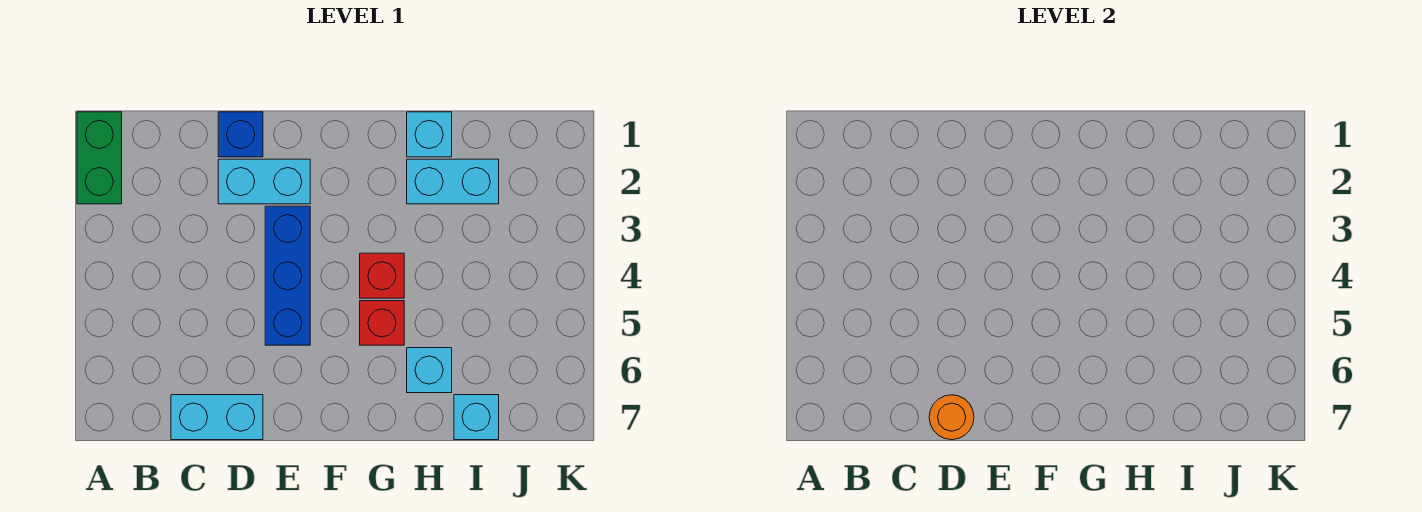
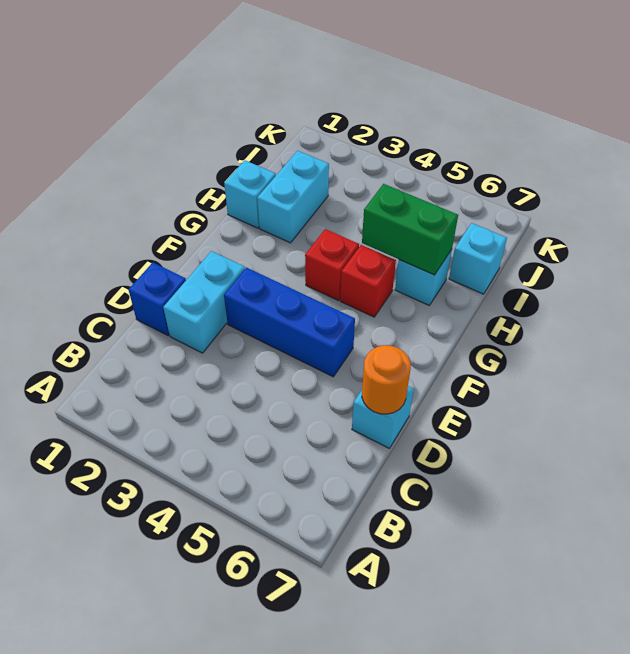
green brick A1:A2 level 1 -> green brick H5:H6 level 2
cyan brick C7:D7 level 1 -> cyan brick D7 level 1

